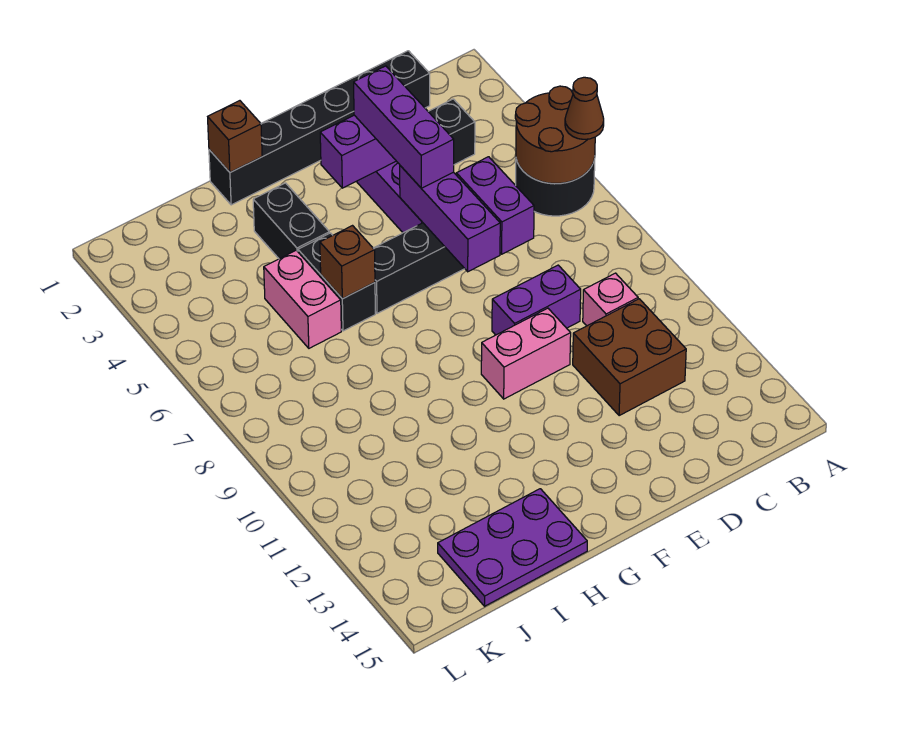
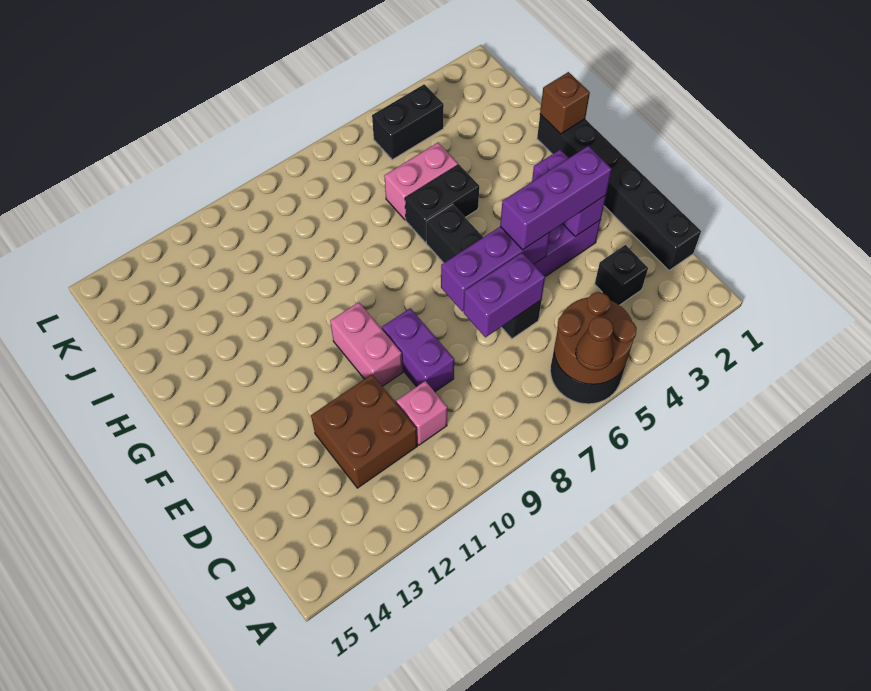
black brick H3:H4 level 1 -> black brick K4:K5 level 1
brown brick H6 level 2 -> none
purple plate H14:J15 level 1 -> none

